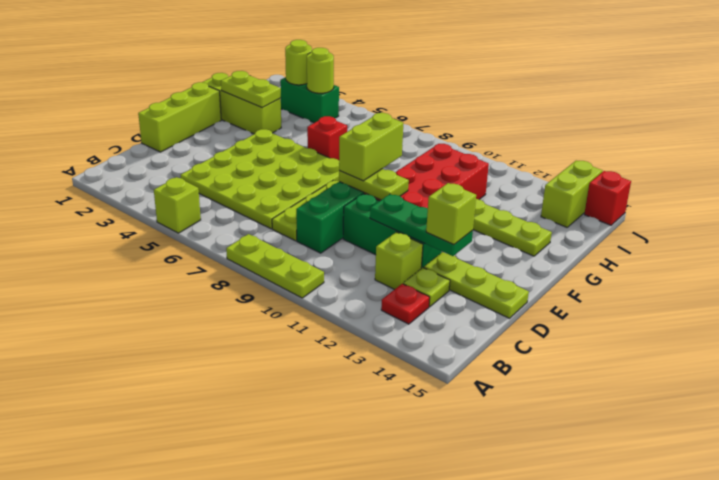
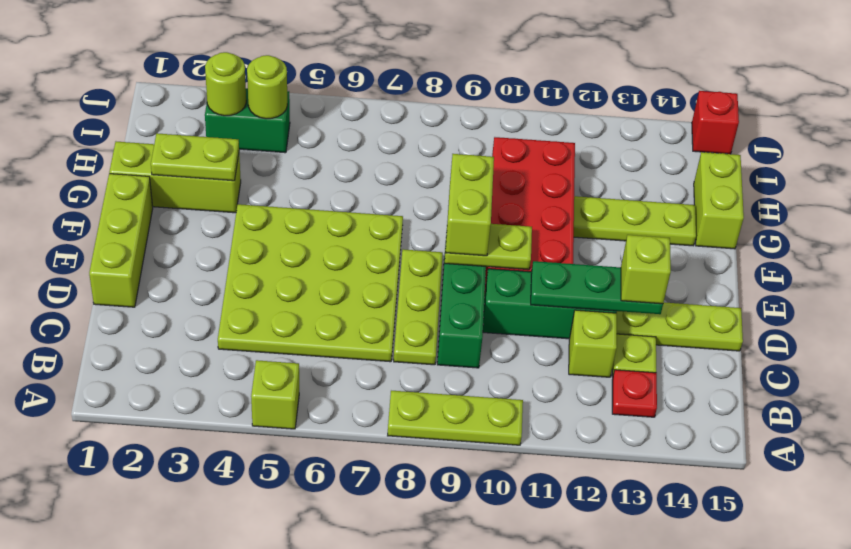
red brick G6 level 1 -> none
lime brick I14:J14 level 1 -> lime brick G15:H15 level 1

